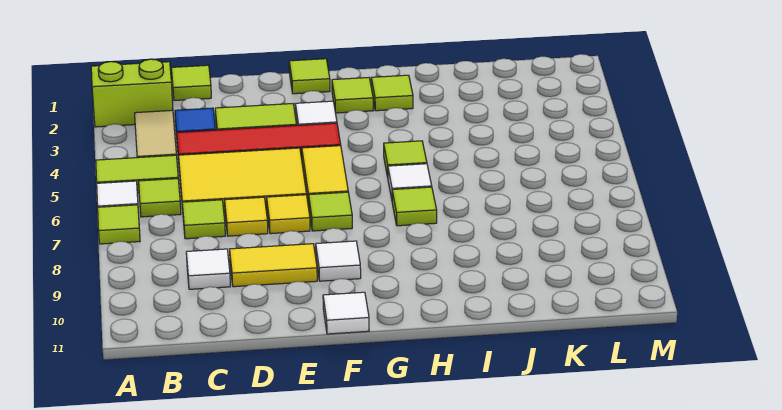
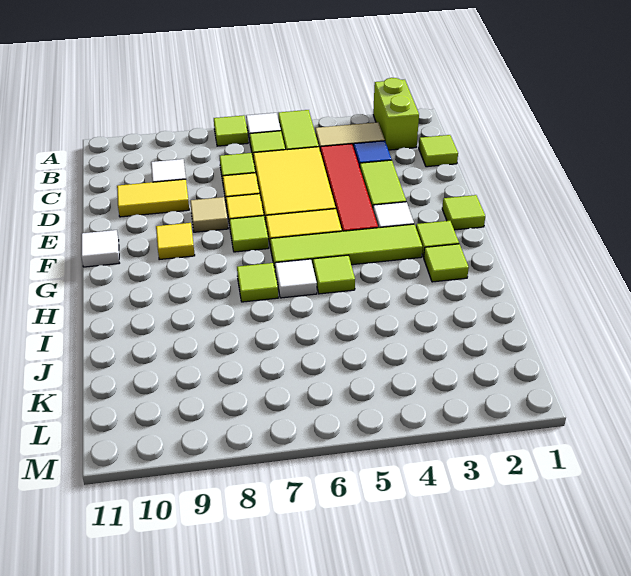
yellow tile D9:E9 level 1 -> yellow tile D9:D10 level 1
none -> tan tile E8 level 1
white tile F9 level 1 -> yellow tile F9 level 1
none -> lime tile G3:G6 level 1

